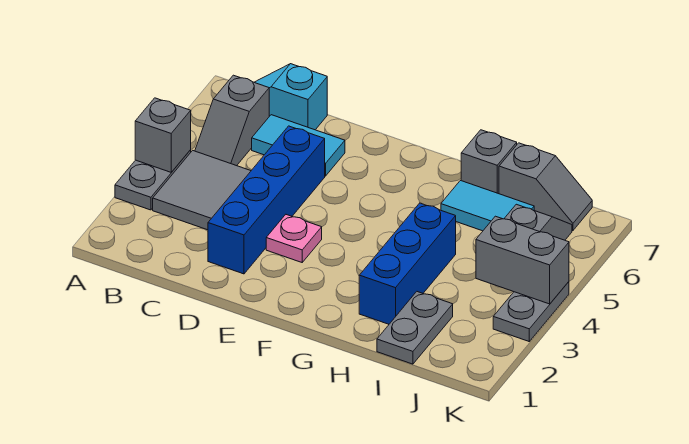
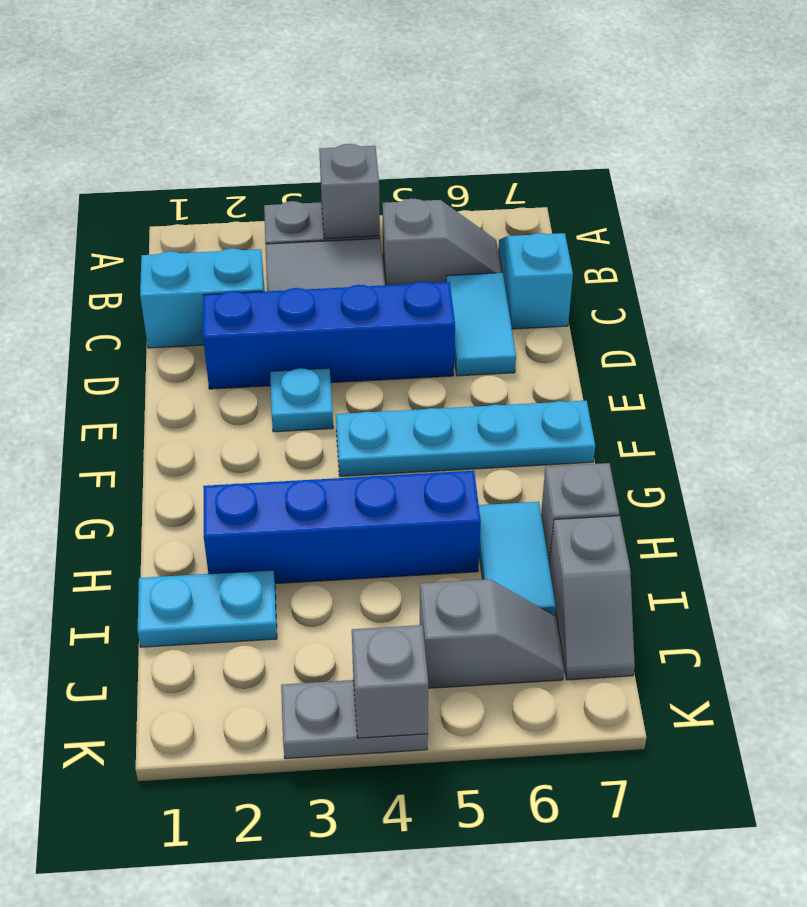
grey slope B5:B6 level 1 top 6 -> grey slope B5:B6 level 1 top 5
none -> cyan brick C1:C2 level 1
pink plate E3 level 1 -> cyan plate E3 level 1
none -> cyan plate F4:F7 level 1
blue brick H2:H4 level 1 -> blue brick H2:H5 level 1
grey plate I1:I2 level 1 -> cyan plate I1:I2 level 1
grey brick J4:K4 level 2 -> grey brick K4 level 2

